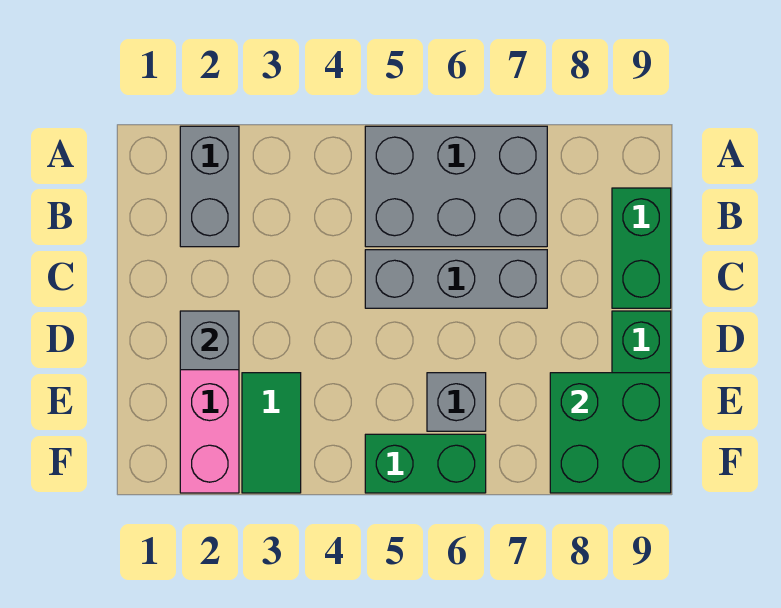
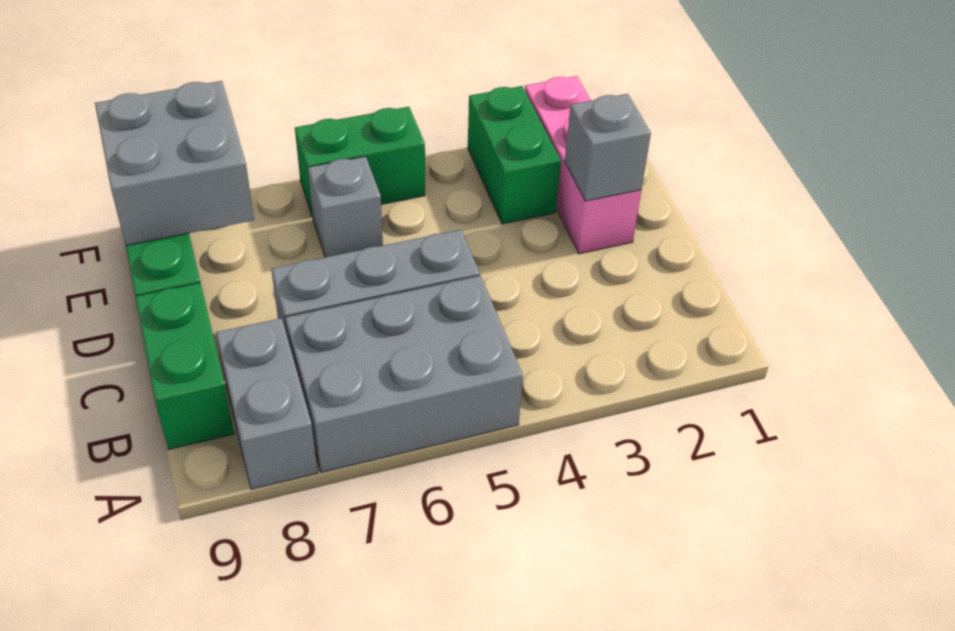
grey brick A2:B2 level 1 -> grey brick A8:B8 level 1
green tile E3:F3 level 1 -> green brick E3:F3 level 1
green brick E8:F9 level 2 -> grey brick E8:F9 level 2

